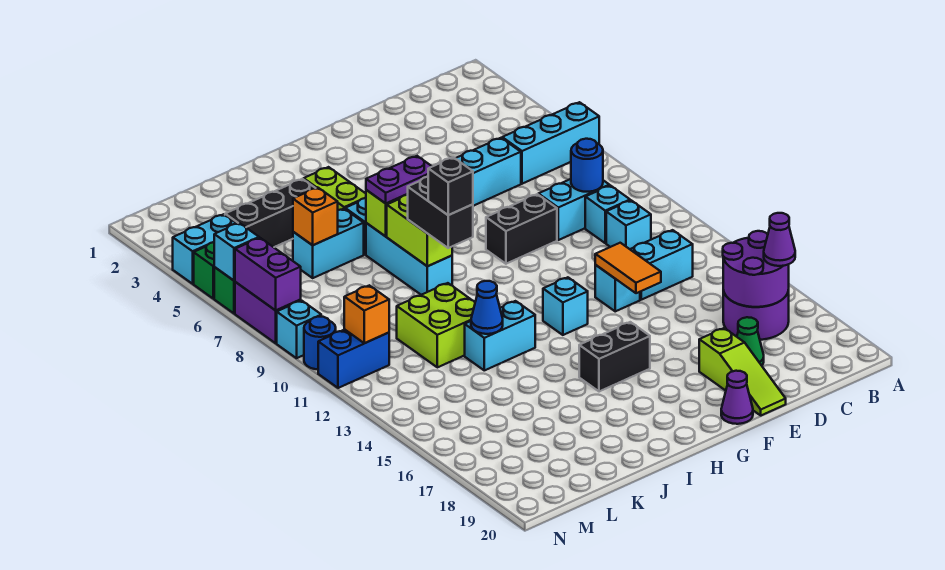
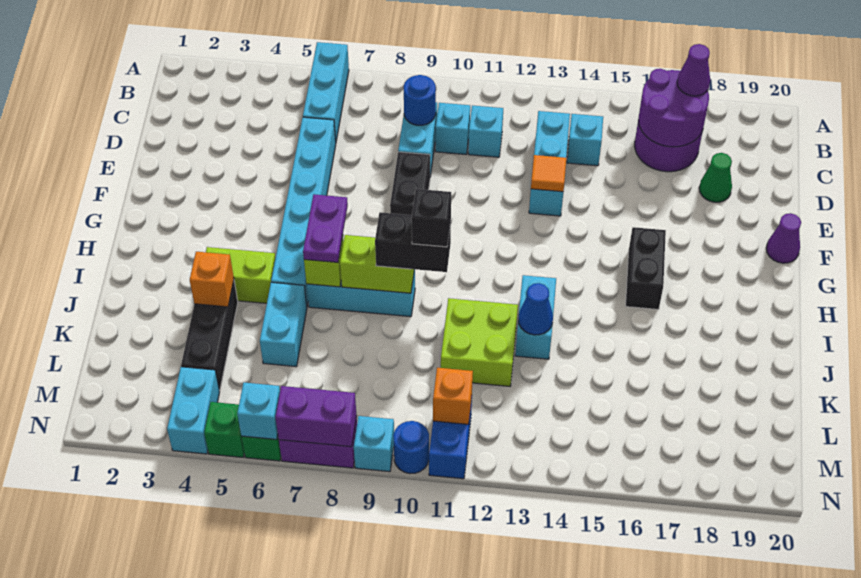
orange tile E13:E14 level 2 -> orange tile E13 level 2
lime slope E18:E20 level 1 top 18 -> none
cyan brick G13 level 1 -> cyan brick C14 level 1
orange brick K6 level 2 -> orange brick J4 level 2

